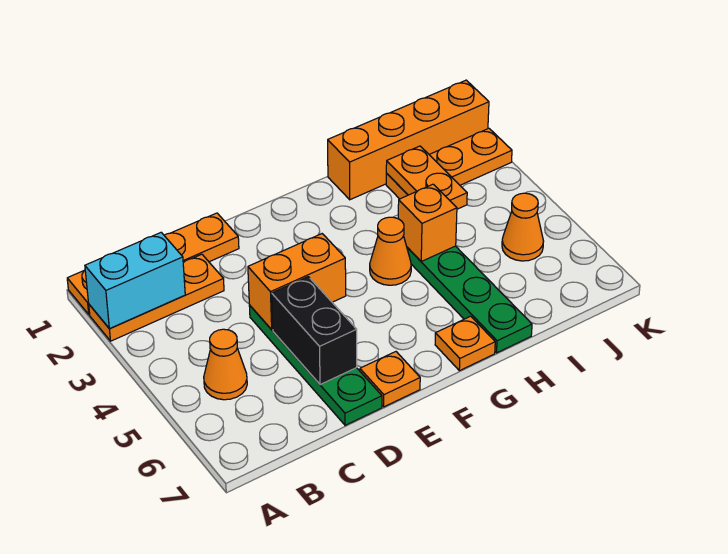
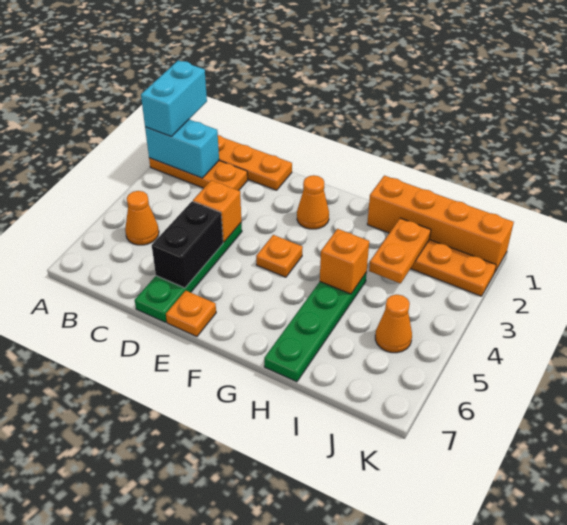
none -> cyan brick A1:A2 level 3
orange brick D4:E4 level 2 -> orange brick D4 level 2
orange cone G4 level 1 -> orange cone F2 level 1
orange plate G7 level 1 -> orange plate F4 level 1

